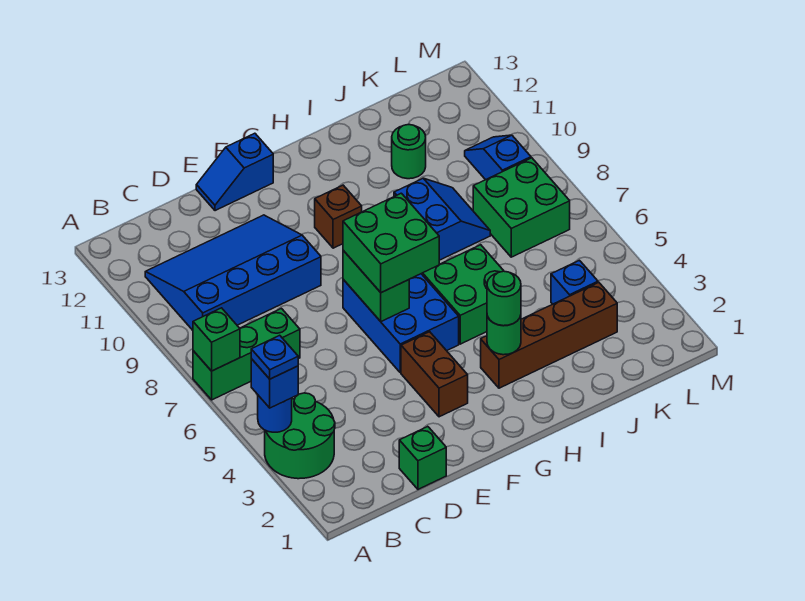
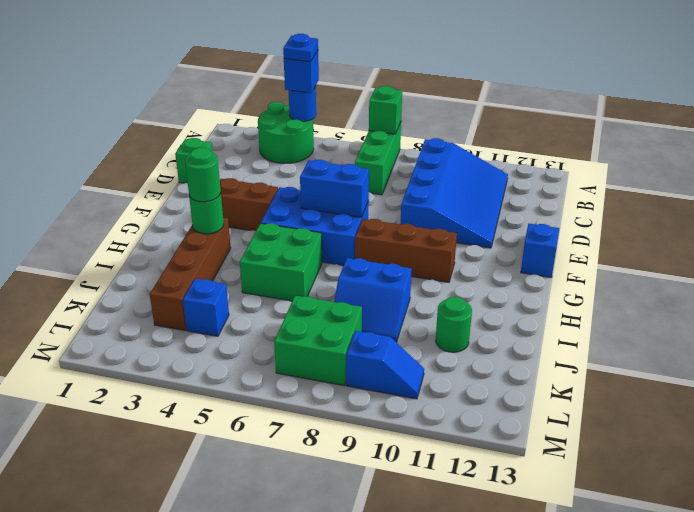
green brick F6:F7 level 2 -> blue brick F6:F7 level 2
green brick F6:G7 level 3 -> none
brown brick G10 level 1 -> brown brick G8:G10 level 1

